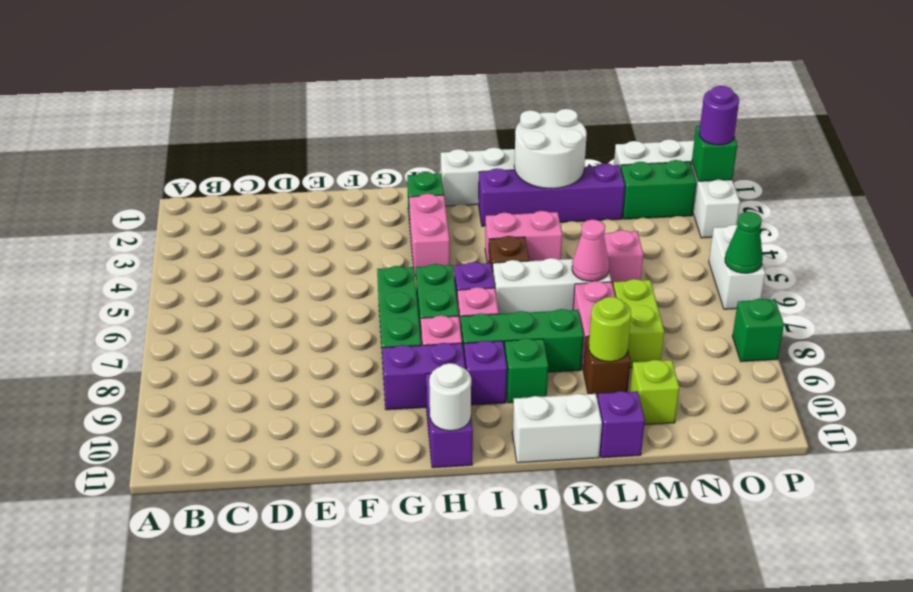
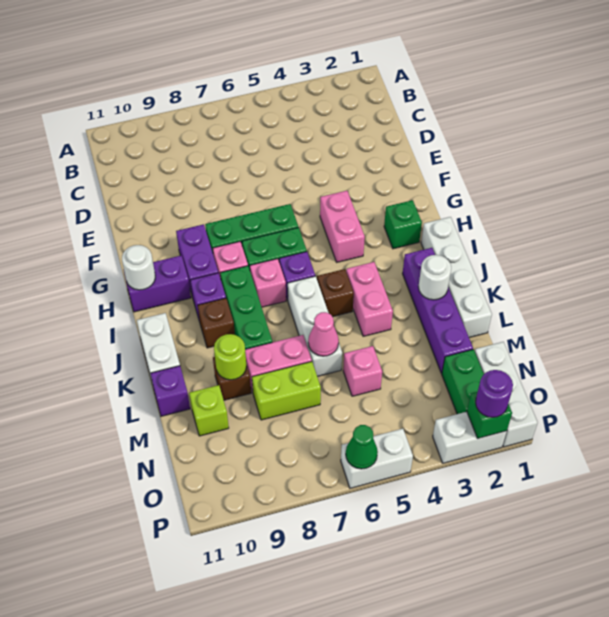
pink brick H3:H4 level 1 -> pink brick G4:H4 level 1
green brick J9 level 1 -> brown brick J9 level 1
white round brick K1:L2 level 2 -> white round brick K2 level 2
green brick P8 level 1 -> none

